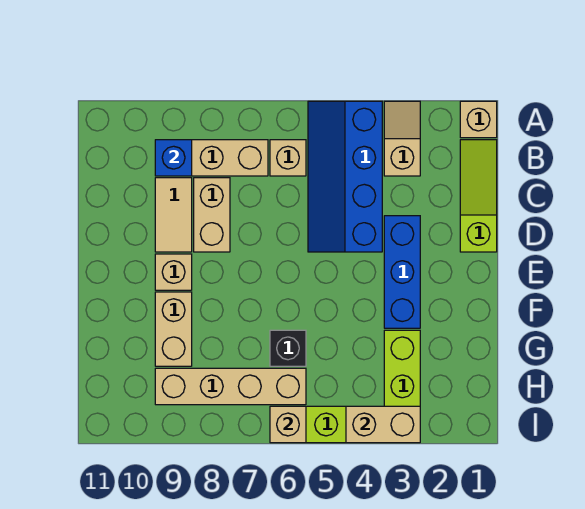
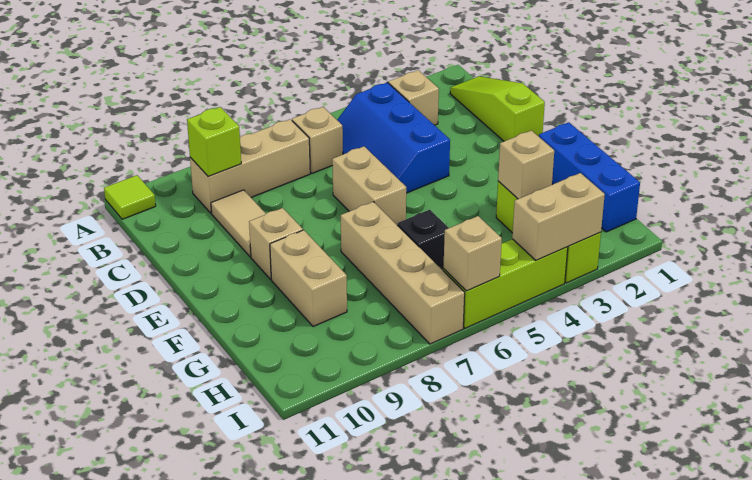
tan brick A1 level 1 -> tan brick G3 level 2
blue slope A4:D5 level 1 top 4 -> blue slope B4:D5 level 1 top 4
none -> lime tile A11 level 1
blue brick B9 level 2 -> lime brick B9 level 2
tan brick C8:D8 level 1 -> tan brick D6:E6 level 1
blue brick D3:F3 level 1 -> blue brick F1:H1 level 1
tan brick H6:H9 level 1 -> tan brick F7:I7 level 1

